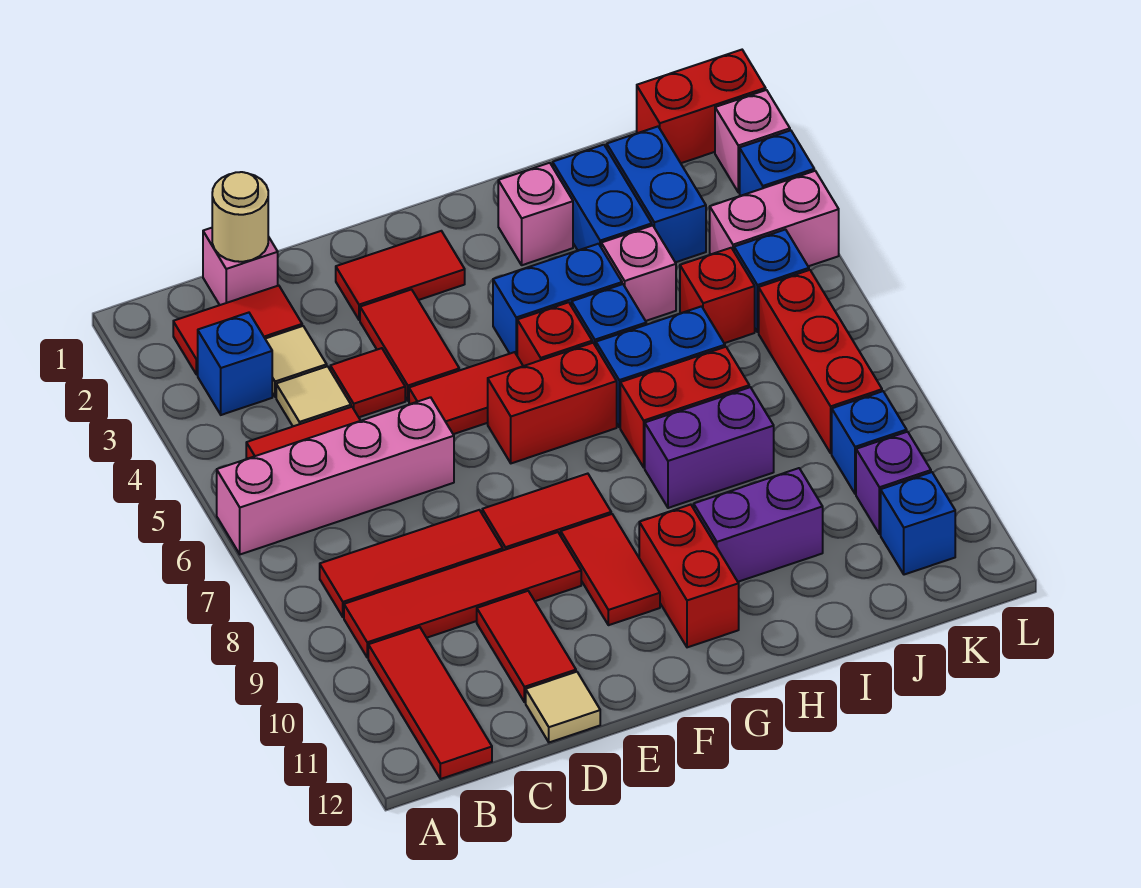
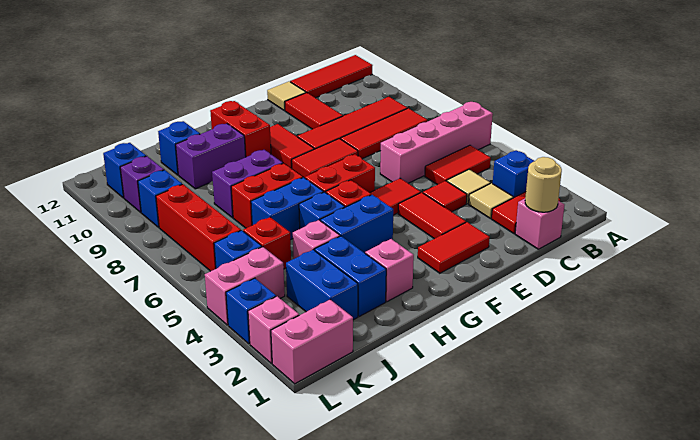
red tile B10:B12 level 1 -> red tile A12:C12 level 1
none -> blue brick I11 level 1
red brick K1:L1 level 1 -> pink brick K1:L1 level 1

